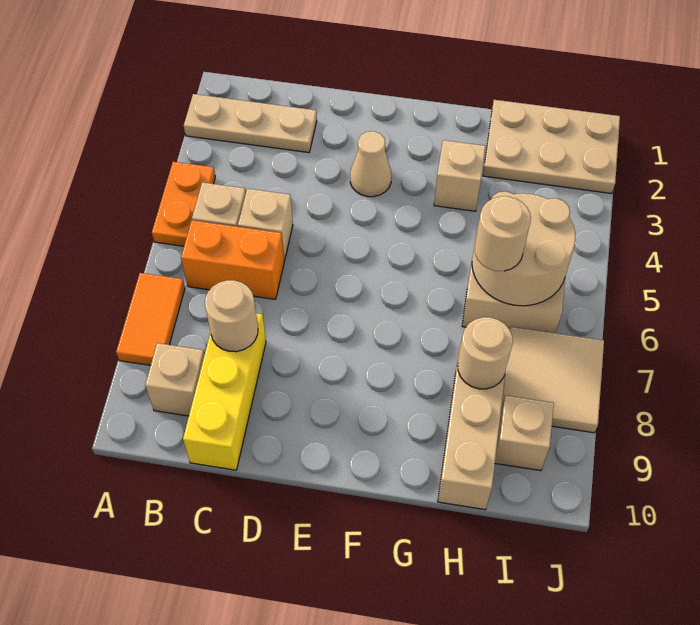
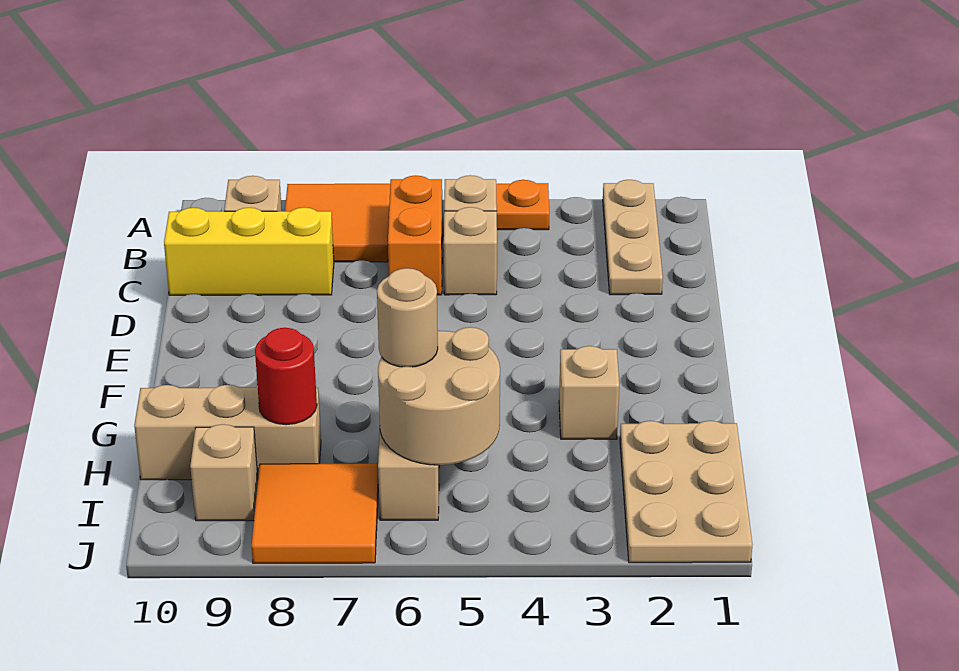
orange tile A7:A8 level 1 -> orange tile A7:B8 level 1
tan round brick C8 level 2 -> none
tan cone E3 level 1 -> none
tan round brick H8 level 2 -> red round brick H8 level 2
tan tile I7:J8 level 1 -> orange tile I7:J8 level 1

